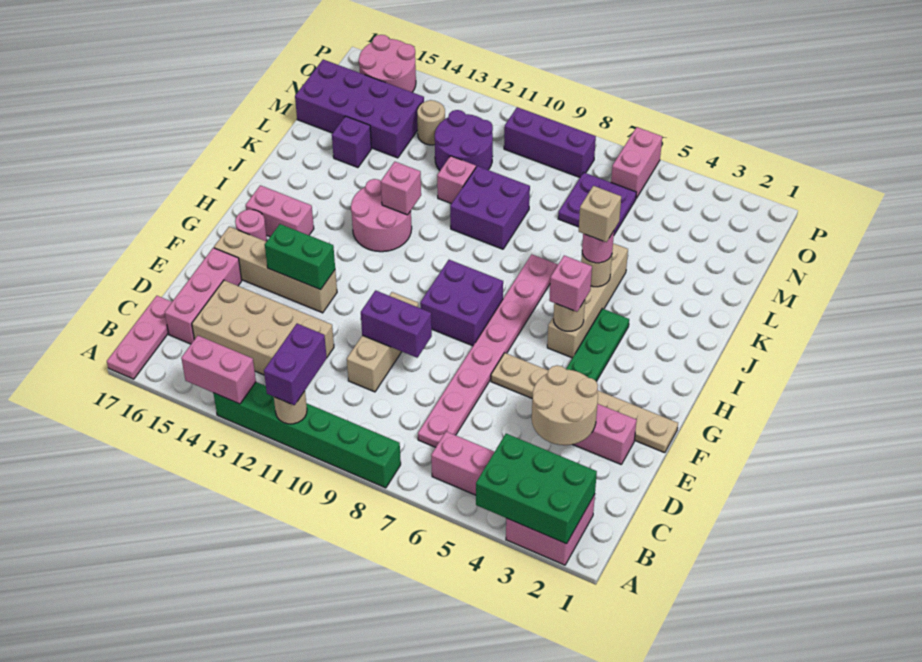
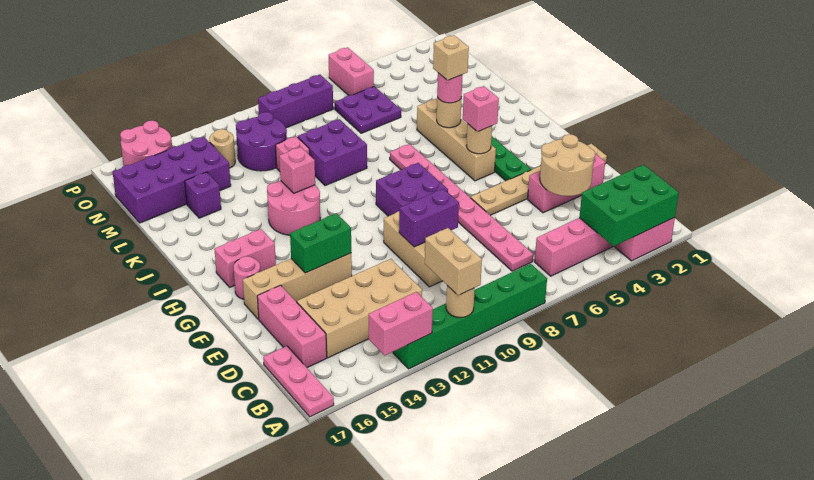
purple brick A11:B11 level 3 -> tan brick A11:B11 level 3

